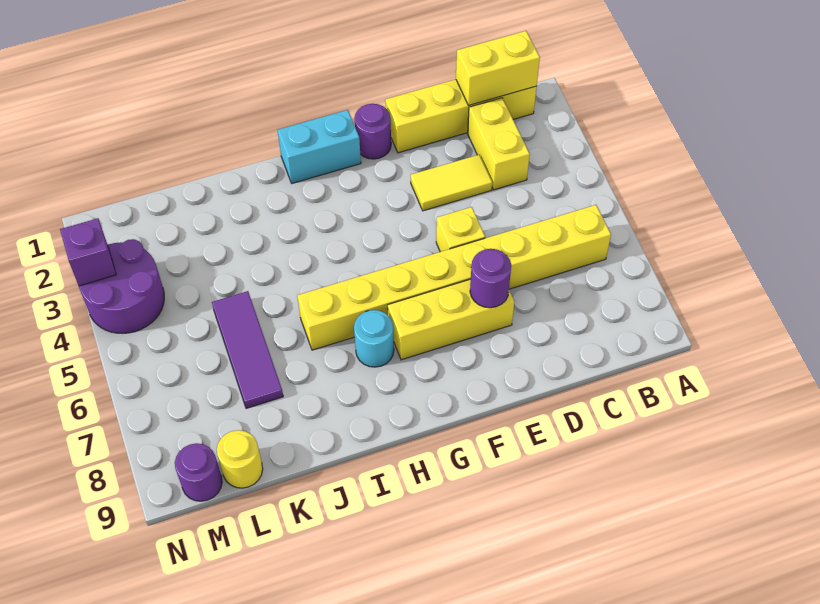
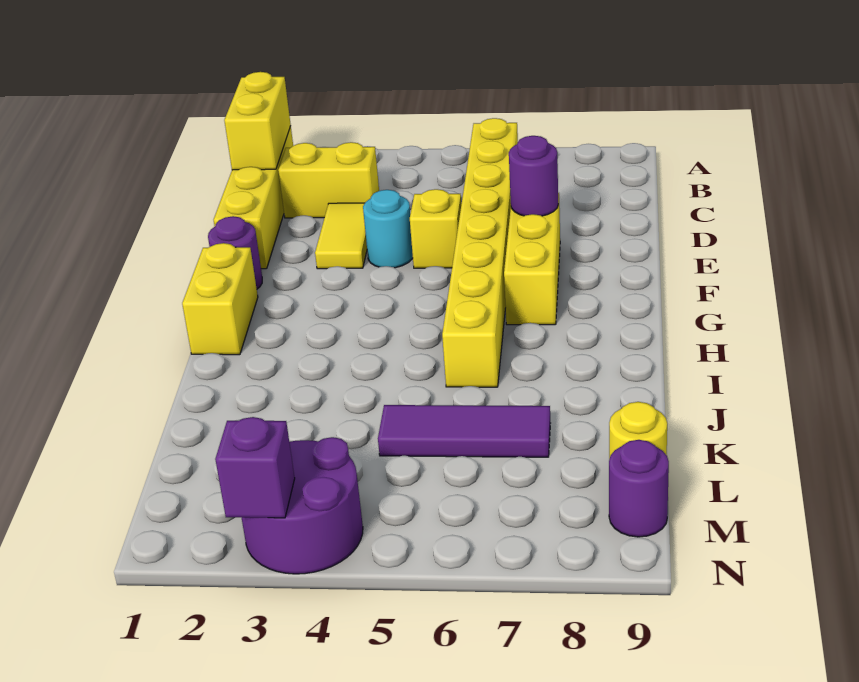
cyan brick G1:H1 level 1 -> yellow brick G1:H1 level 1
cyan round brick H7 level 1 -> cyan round brick E4 level 1

